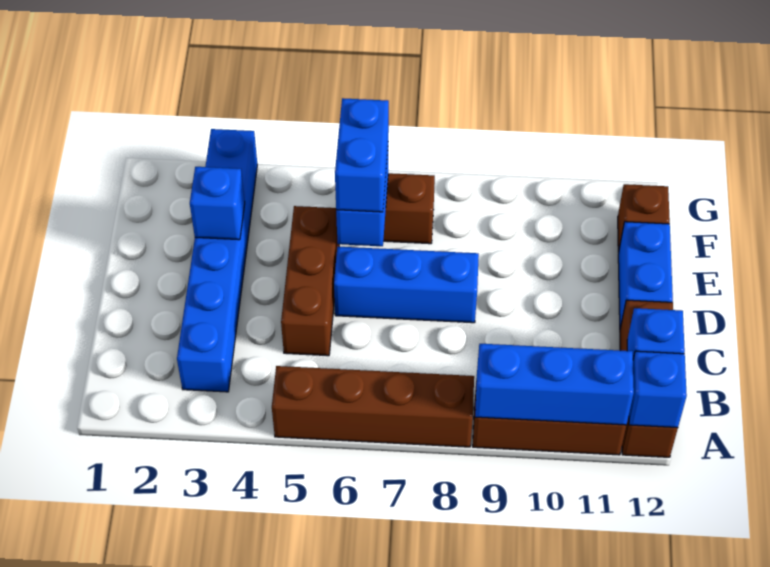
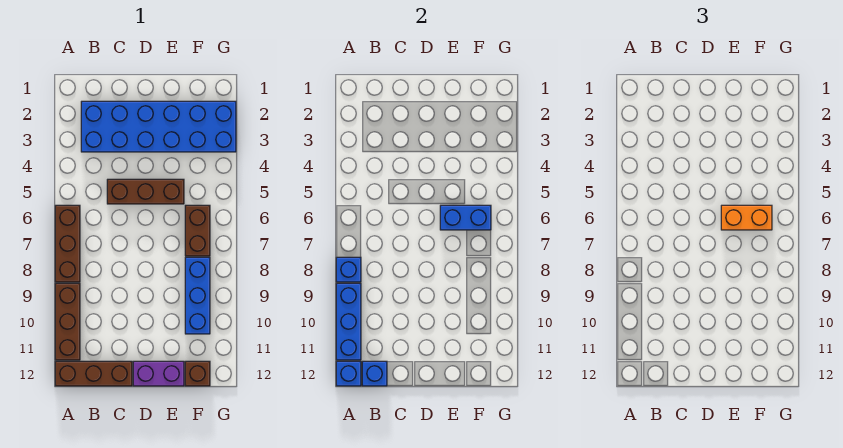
brown brick A5:A8 level 1 -> brown brick A6:A8 level 1
blue brick B3:G3 level 1 -> blue brick B2:G3 level 1
blue brick D6:D8 level 1 -> blue brick F8:F10 level 1
blue brick D12:E12 level 1 -> purple brick D12:E12 level 1
blue brick E3 level 2 -> blue brick A8 level 2
blue brick E6:F6 level 3 -> orange brick E6:F6 level 3

